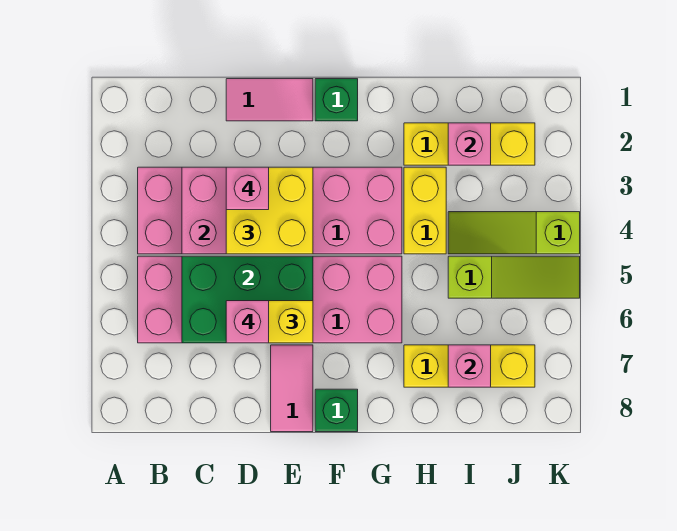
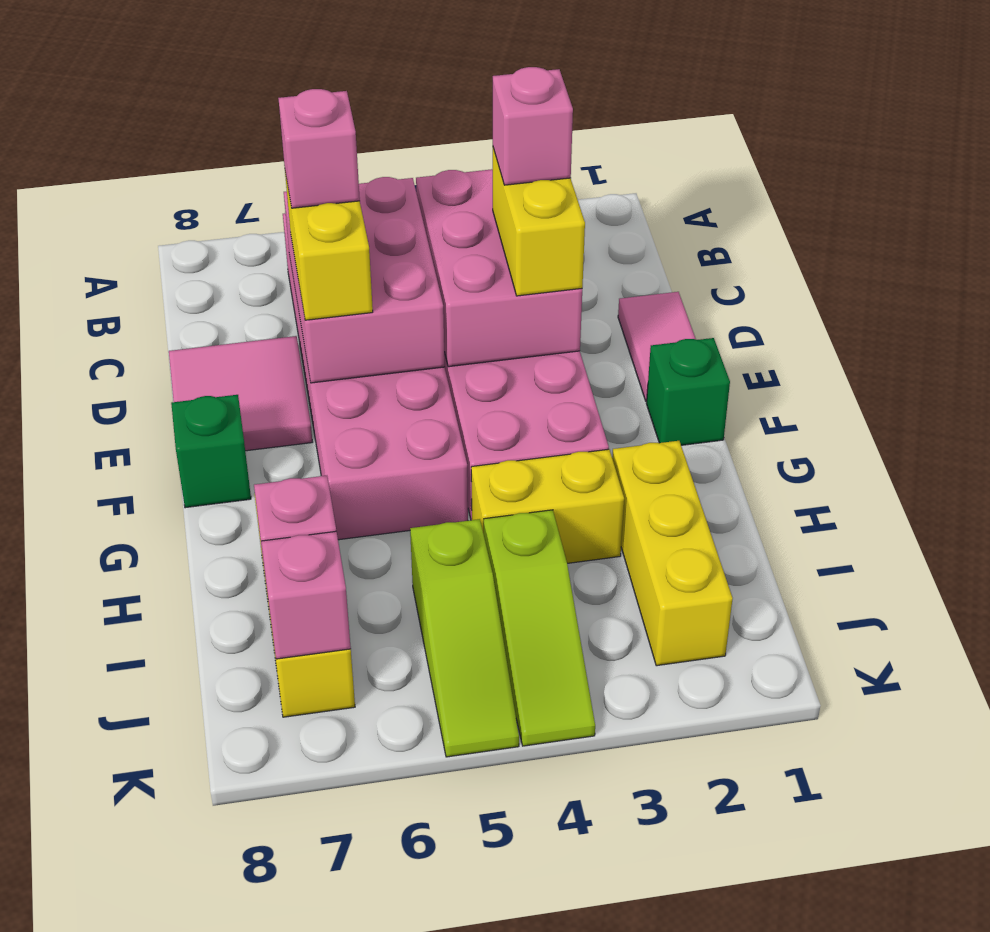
green brick C5:E6 level 2 -> pink brick C5:E6 level 2
yellow brick D3:E4 level 3 -> yellow brick D3:E3 level 3
pink tile E7:E8 level 1 -> pink tile D7:E8 level 1
pink brick I2 level 2 -> pink brick J7 level 2
lime slope I4:K4 level 1 top K -> lime slope I4:K4 level 1 top I

